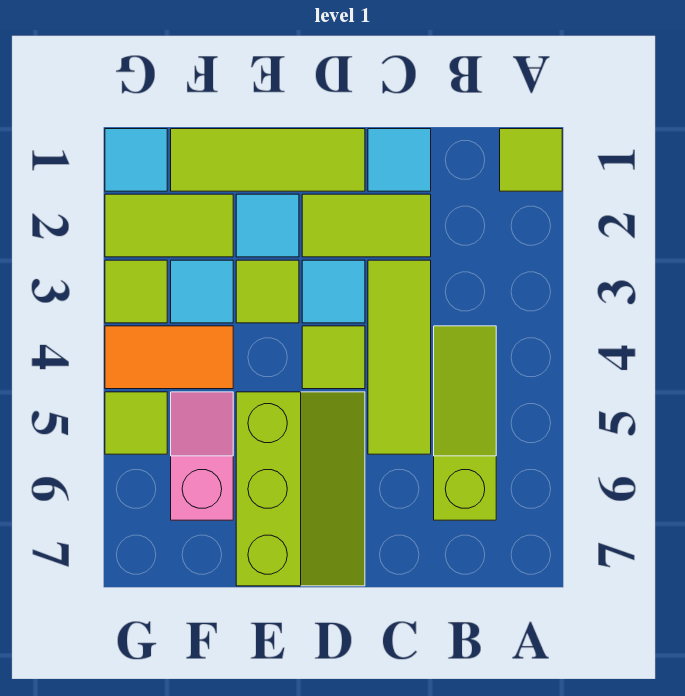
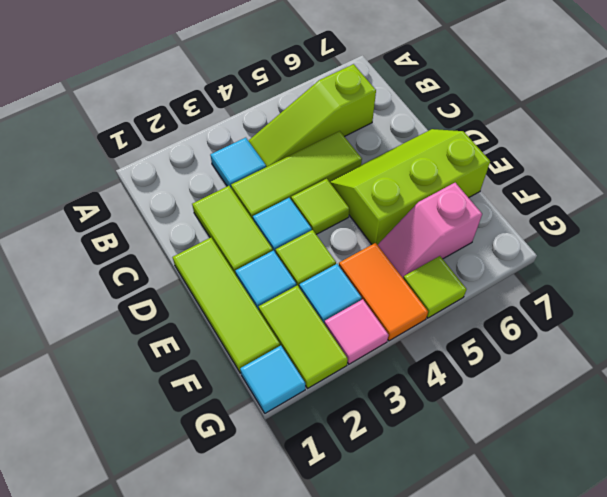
lime tile A1 level 1 -> none
cyan tile C1 level 1 -> cyan tile B3 level 1
lime tile G3 level 1 -> pink tile G3 level 1

